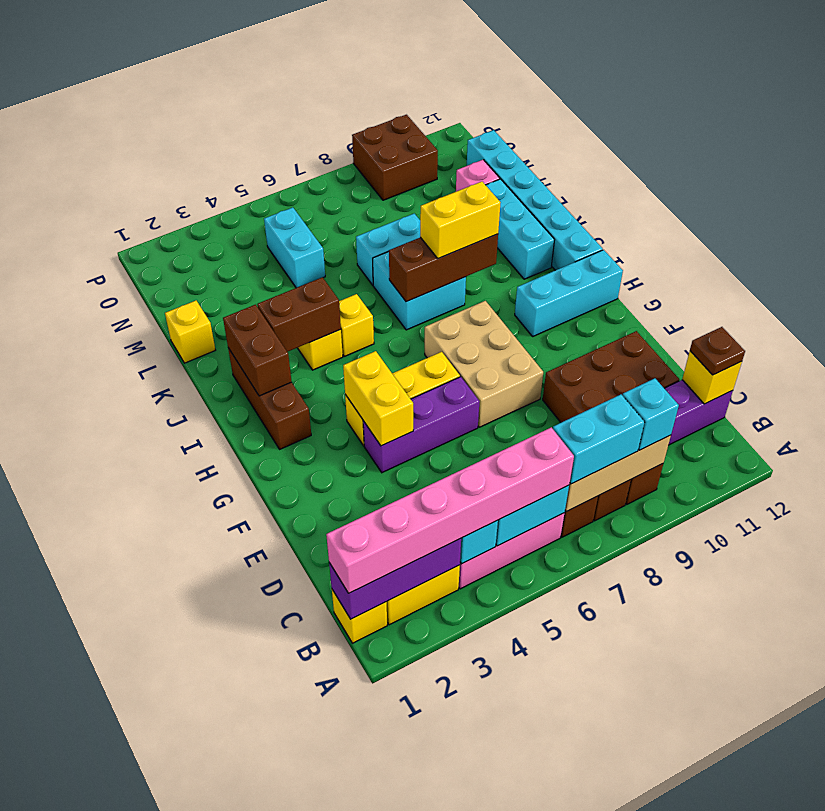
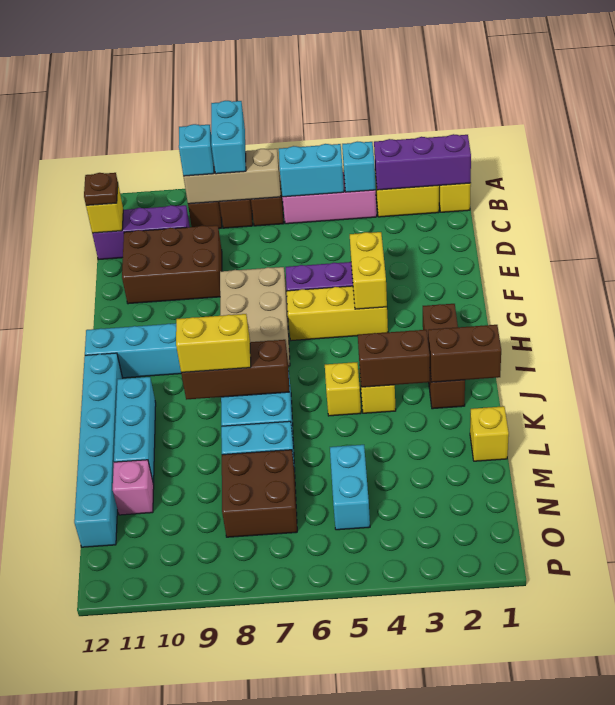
pink brick B1:B6 level 3 -> none
cyan brick B7:B8 level 3 -> cyan brick A8:B8 level 3
brown brick I2:J2 level 2 -> brown brick J1:J2 level 2
brown brick O9:P10 level 1 -> brown brick M7:N8 level 1

